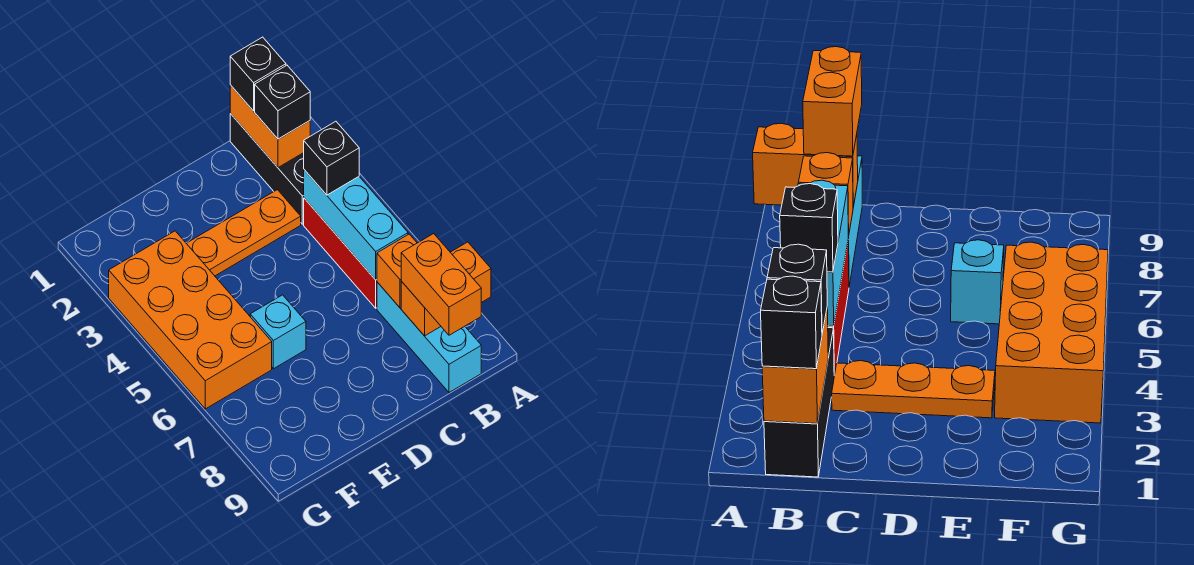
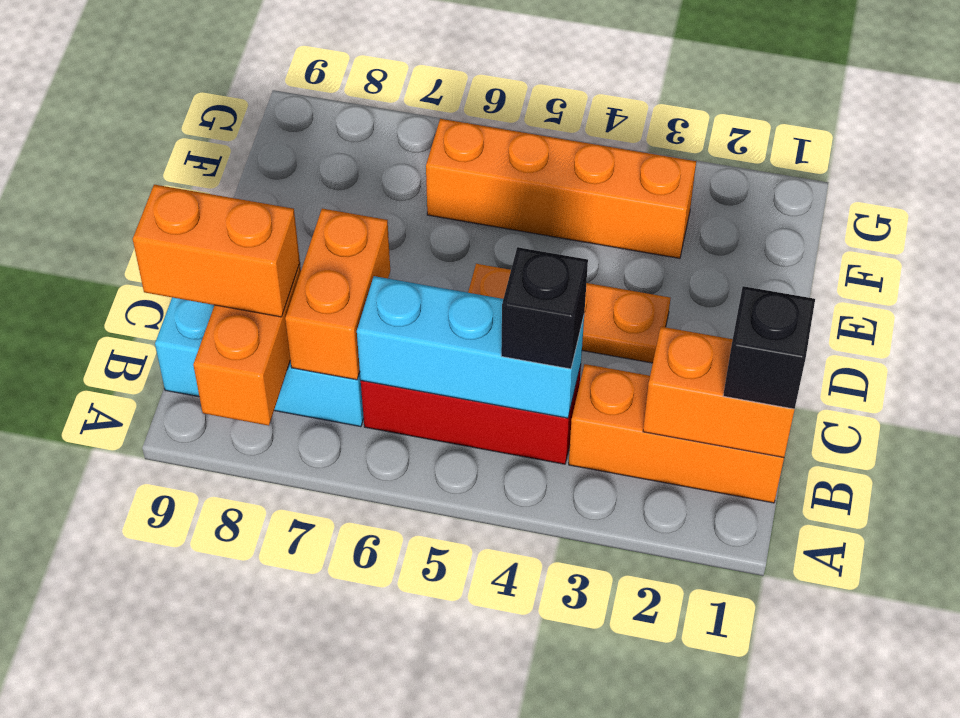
black brick B1:B3 level 1 -> orange brick B1:B3 level 1
black brick B2 level 3 -> none
orange brick B7 level 2 -> orange brick B7:C7 level 2
orange plate C3:E3 level 1 -> orange plate D3:D5 level 1
cyan brick E6 level 1 -> none
orange brick F3:G6 level 1 -> orange brick F3:F6 level 1

